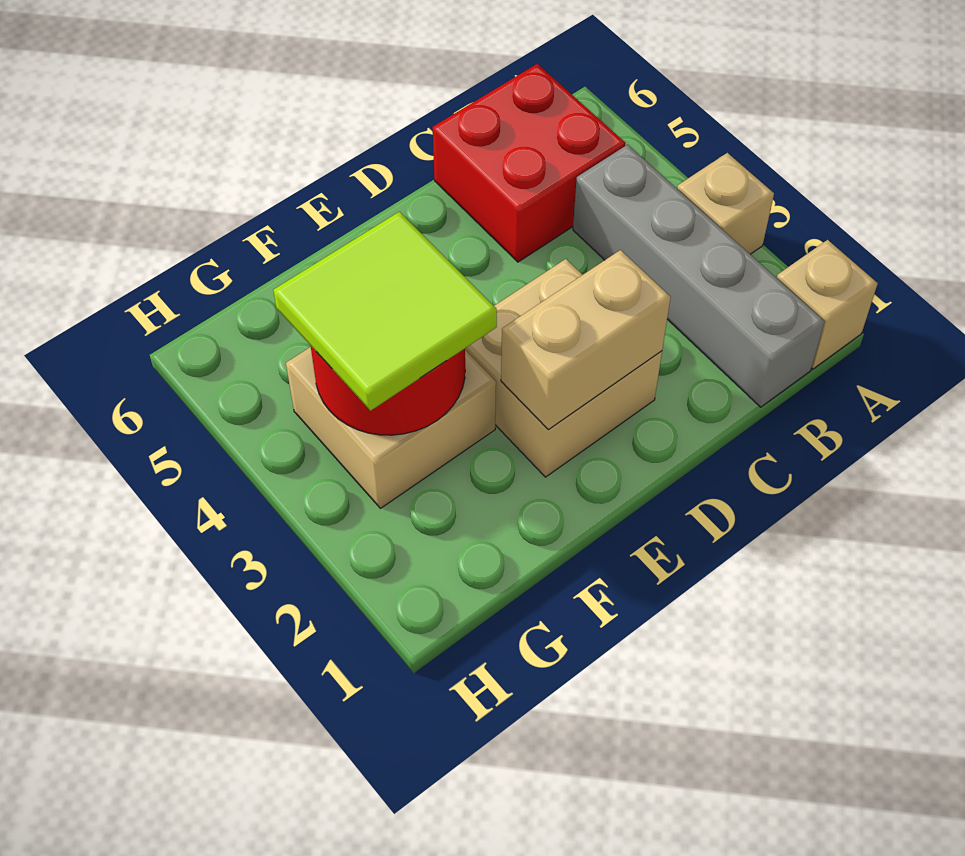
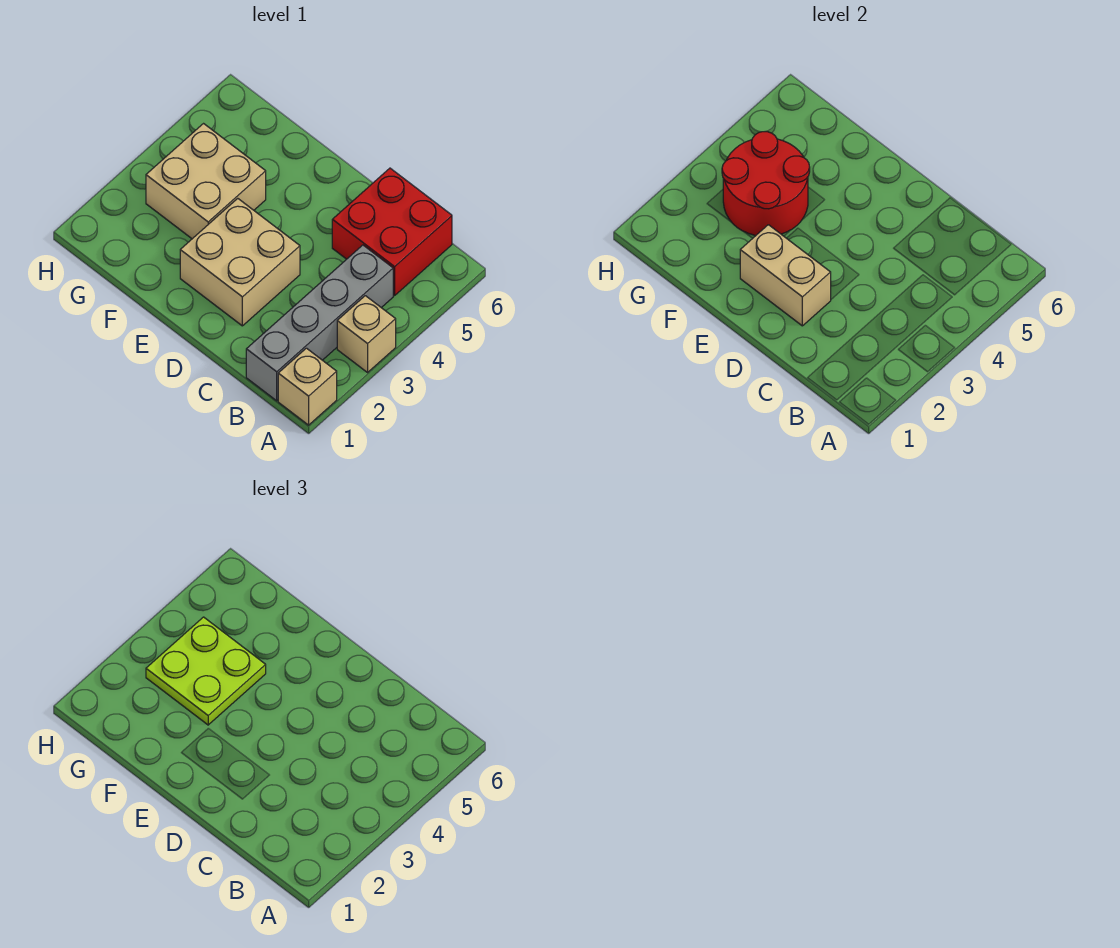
lime tile F3:G4 level 3 -> lime plate F3:G4 level 3

